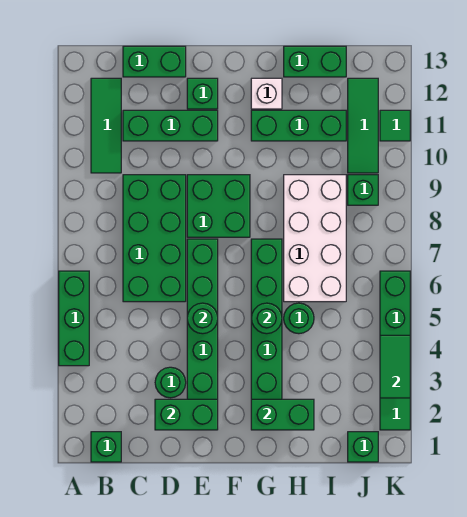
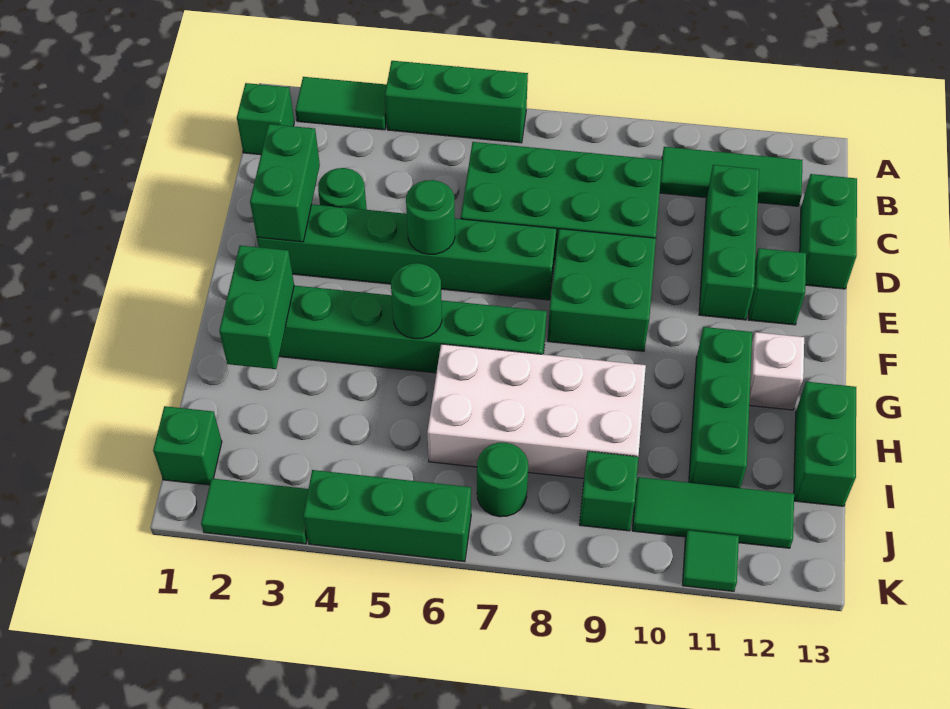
green round brick H5 level 1 -> green round brick J7 level 1
green tile K3:K4 level 2 -> green tile A2:A3 level 1

